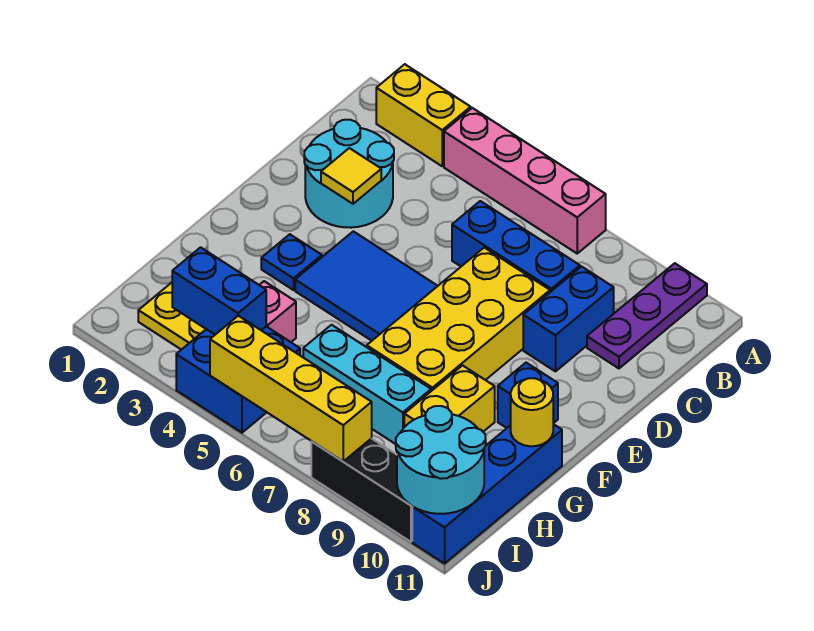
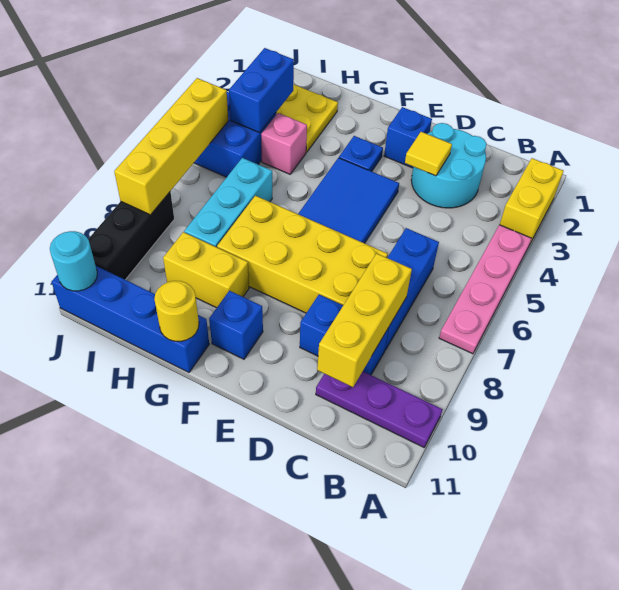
pink brick A4:A7 level 1 -> pink plate A4:A7 level 1
none -> yellow brick C8:C10 level 2
none -> blue brick E2 level 1
cyan round brick I10:J11 level 2 -> cyan round brick J11 level 2

